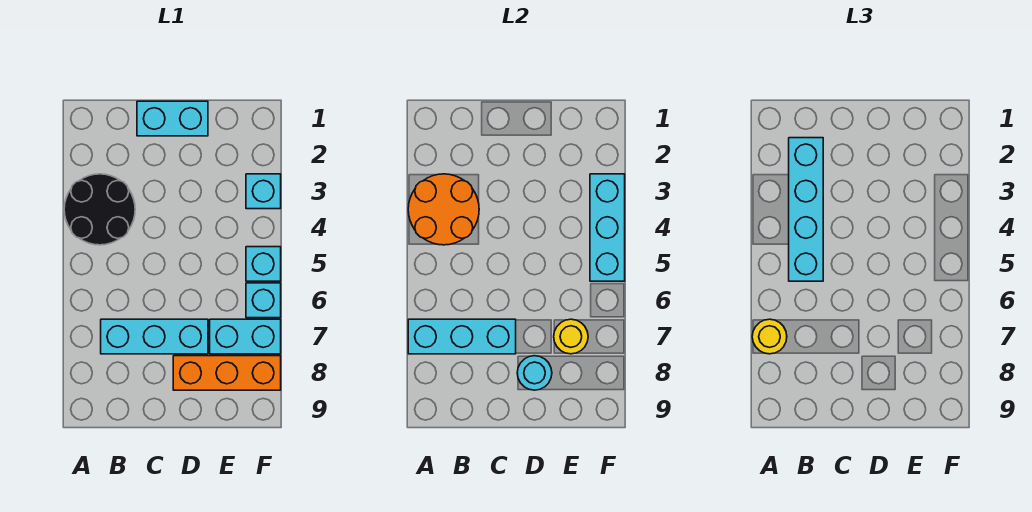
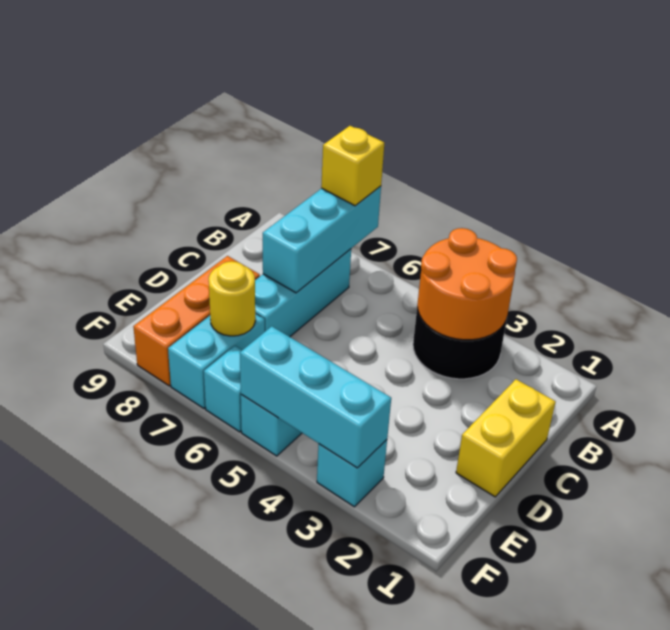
yellow round brick A7 level 3 -> yellow brick A7 level 3
cyan brick B2:B5 level 3 -> none
cyan brick C1:D1 level 1 -> yellow brick C1:D1 level 1
cyan round brick D8 level 2 -> none

